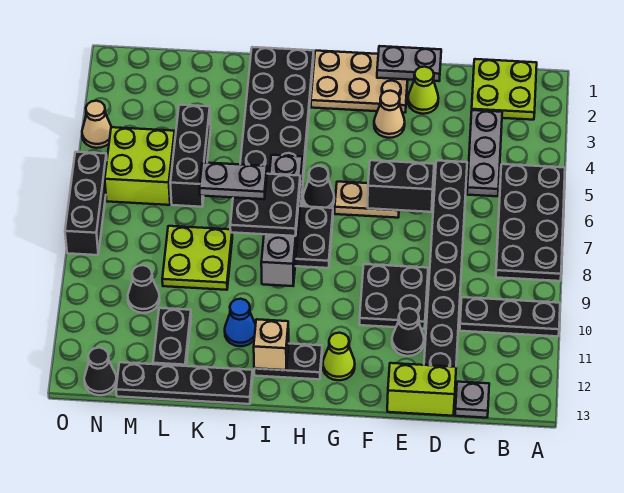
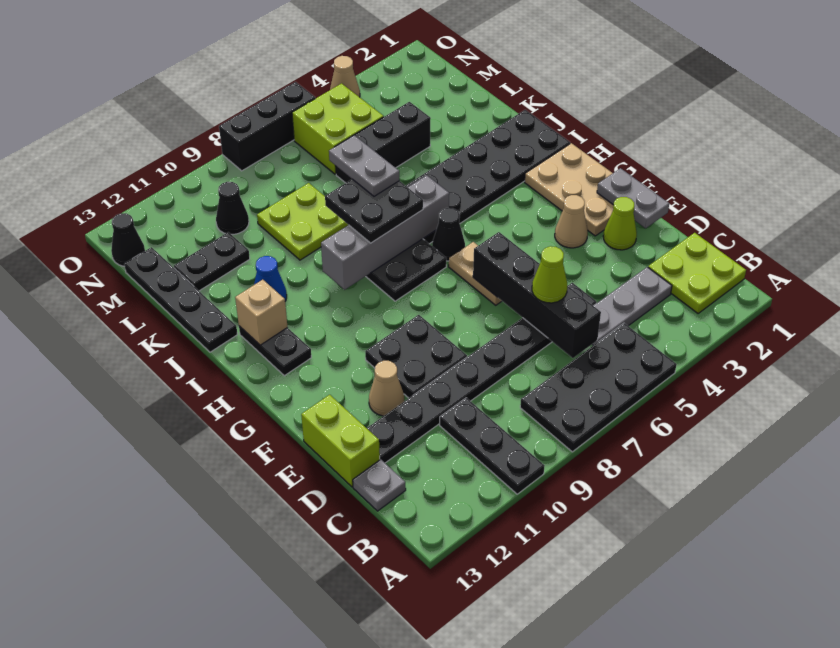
black brick E6:F6 level 2 -> black brick C6:F6 level 2
black cone E11 level 1 -> tan cone E11 level 1
lime cone G12 level 1 -> lime cone D6 level 3

